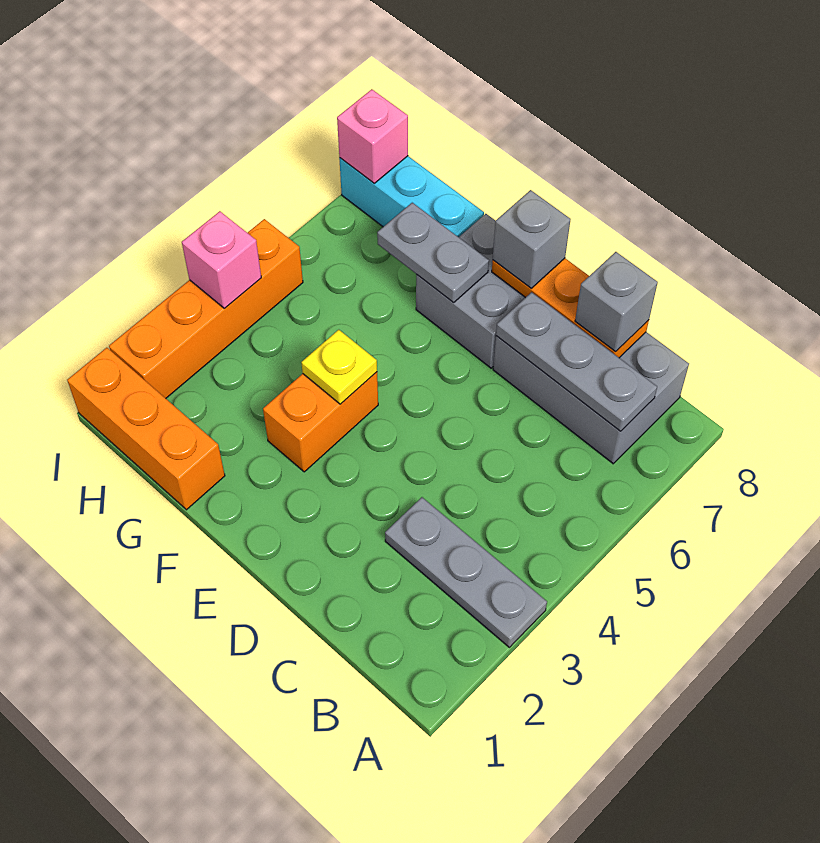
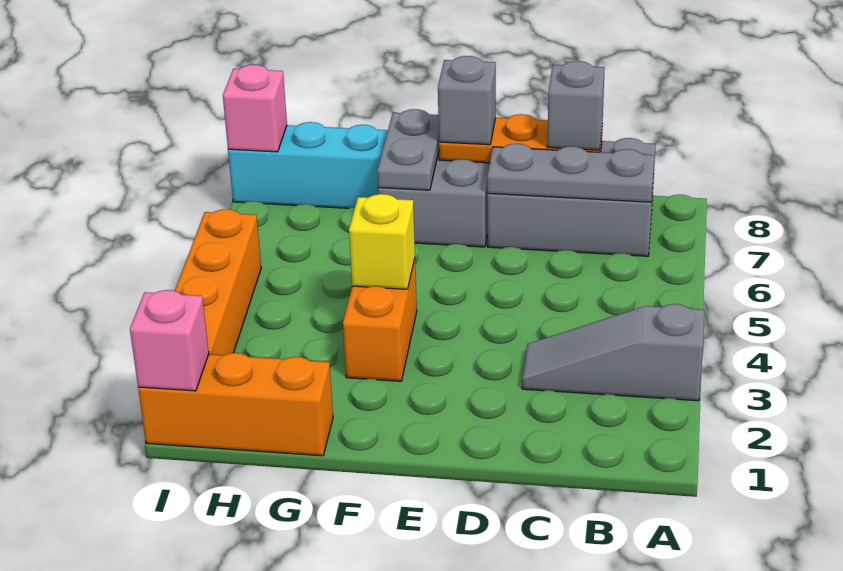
grey plate A3:C3 level 1 -> grey slope A3:C3 level 1 top A
yellow plate F4 level 2 -> yellow brick F4 level 2
grey plate F7:G7 level 2 -> grey plate F7:F8 level 2
pink brick I4 level 2 -> pink brick I1 level 2

